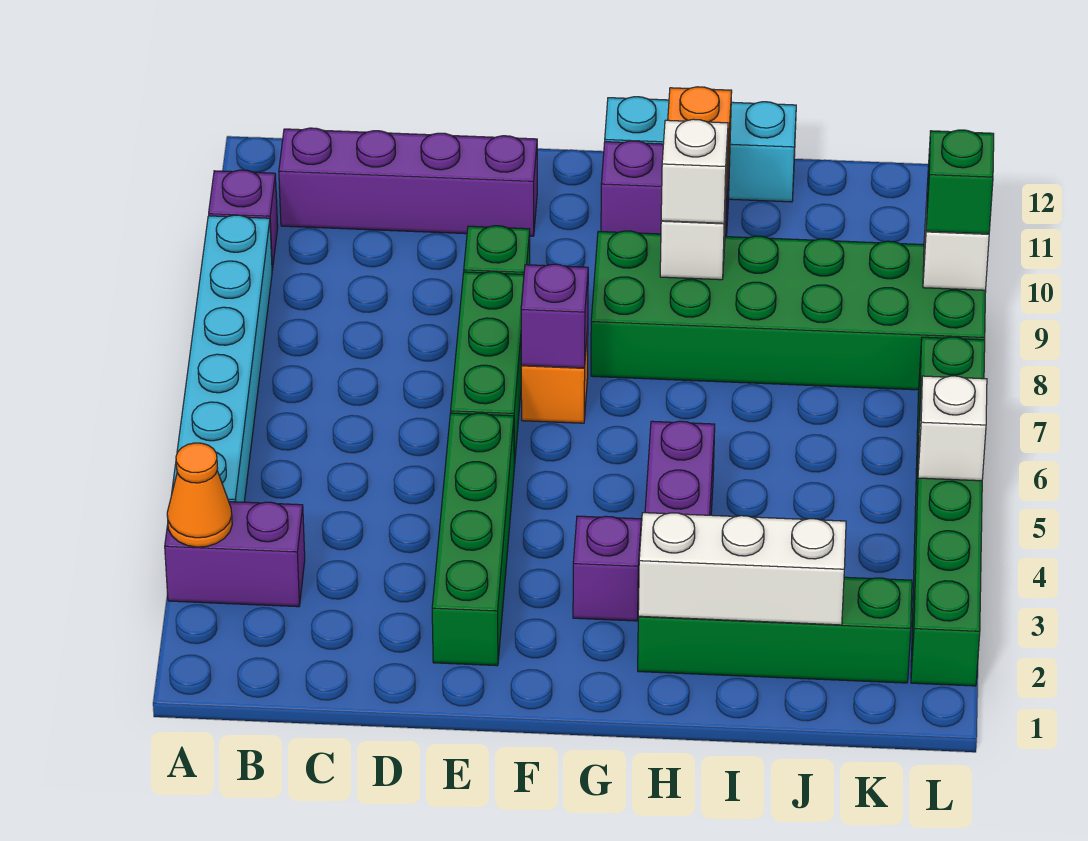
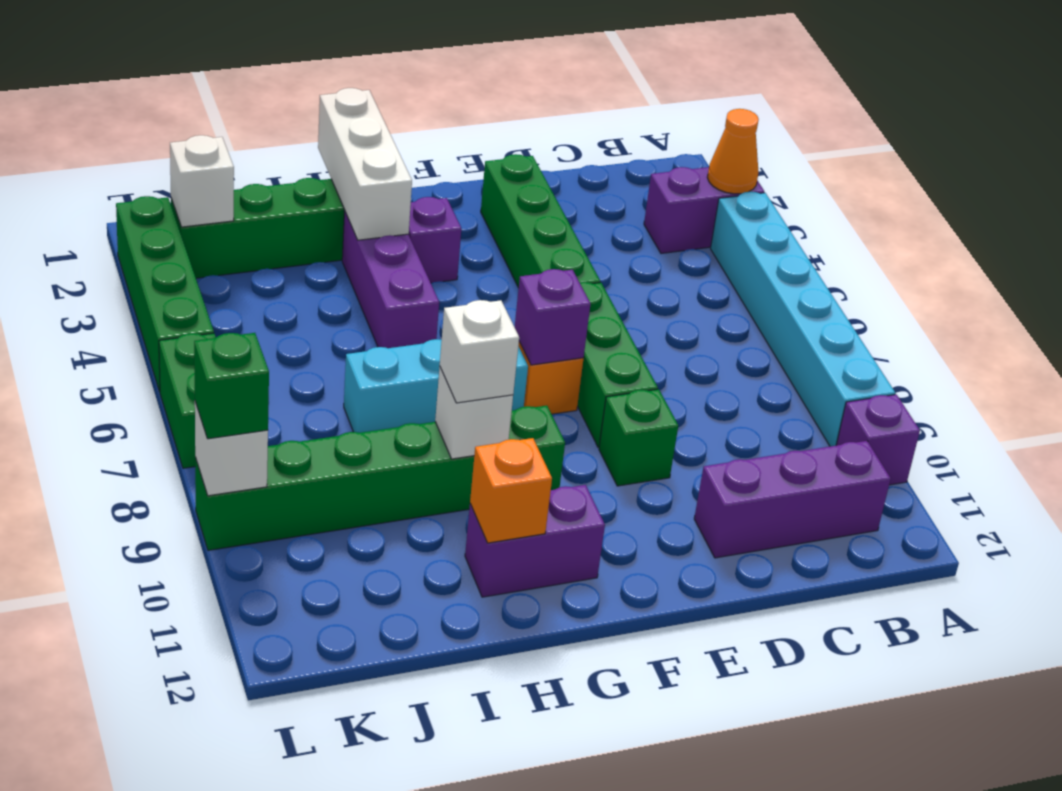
purple brick B11:E11 level 1 -> purple brick B11:D11 level 1
green brick G8:L9 level 1 -> green brick G9:L9 level 1
cyan brick G12:I12 level 1 -> cyan brick G7:I7 level 1
white brick H2:J2 level 2 -> white brick H1:H3 level 2
white brick L5 level 2 -> white brick K2 level 2

